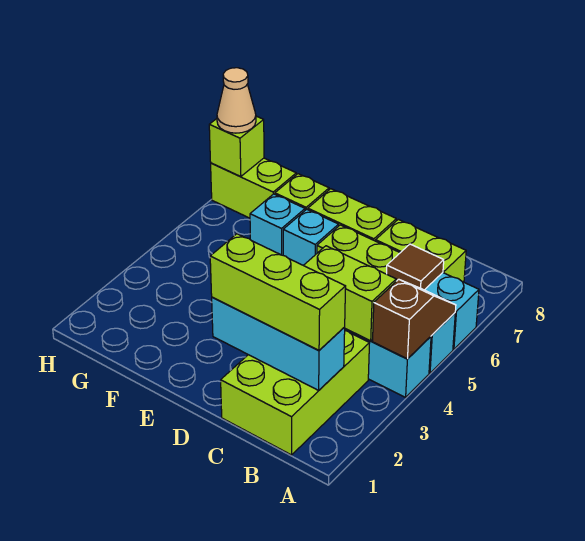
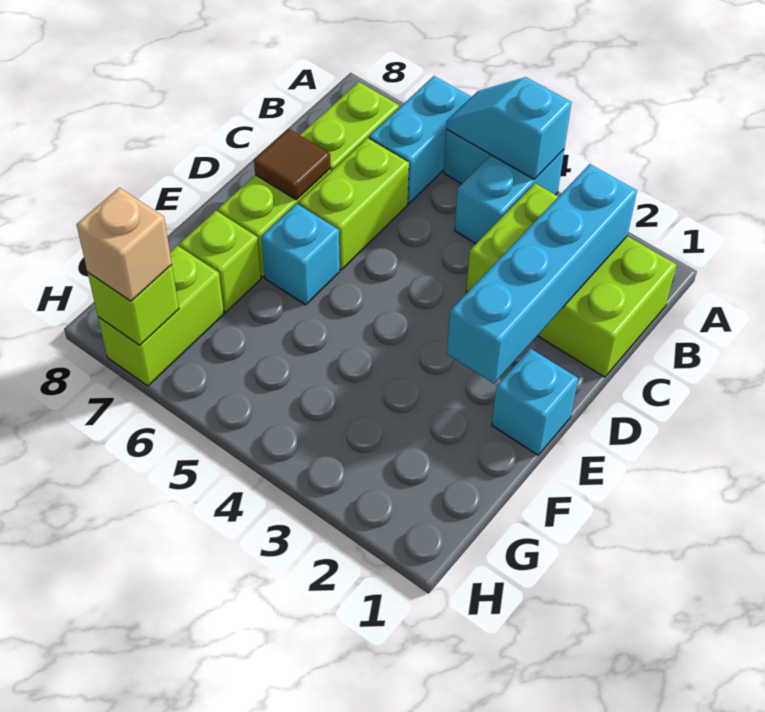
brown slope A4:A5 level 2 top 4 -> cyan slope A4:A5 level 2 top 4
cyan brick B2:D2 level 2 -> cyan brick B2:E2 level 2
lime brick B2:D2 level 3 -> none
lime brick B4:C4 level 2 -> none
brown tile B6 level 2 -> brown tile D7 level 2
cyan brick F6 level 1 -> cyan brick E1 level 1
tan cone H7 level 3 -> tan brick H7 level 3

